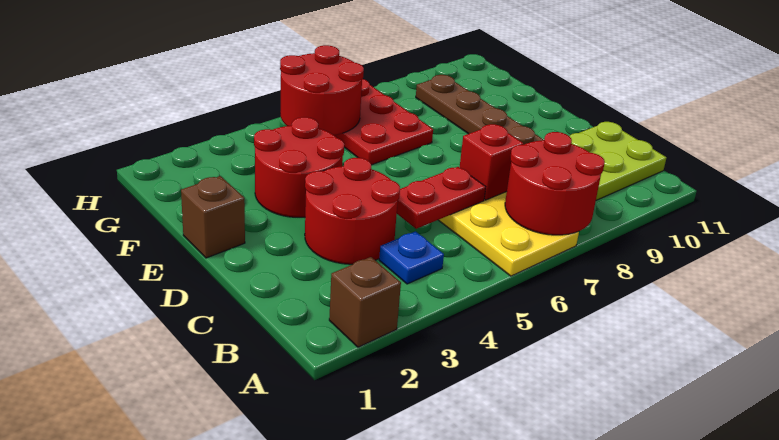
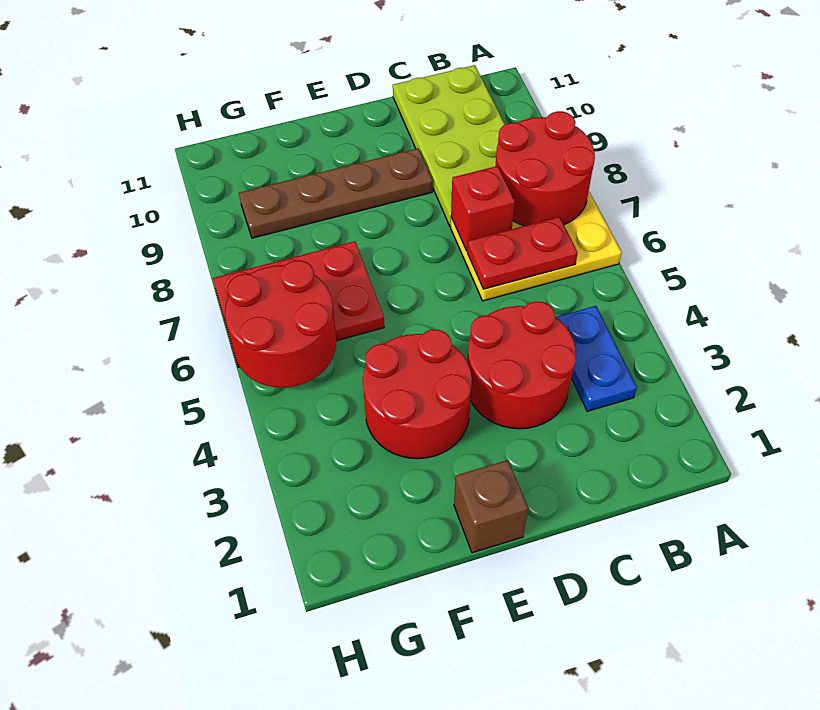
brown brick A2 level 1 -> none
blue plate B4 level 1 -> blue plate B3:B4 level 1
red plate C5:C6 level 2 -> red plate B6:C6 level 2

